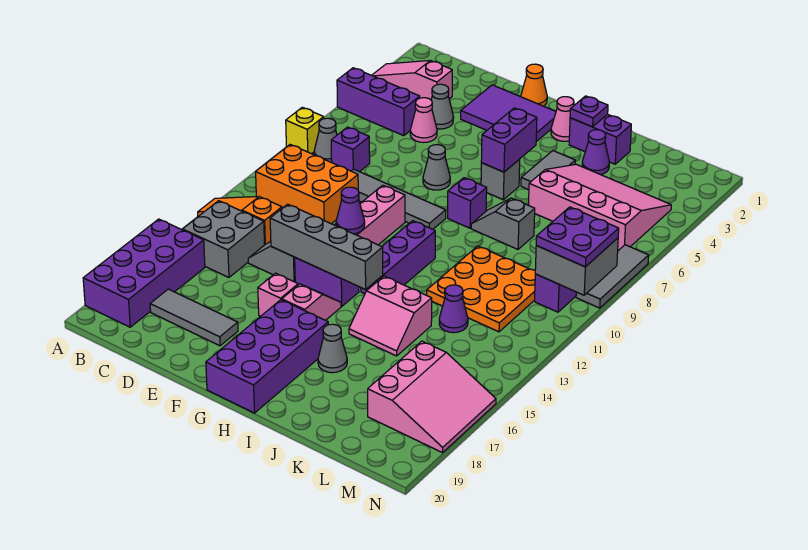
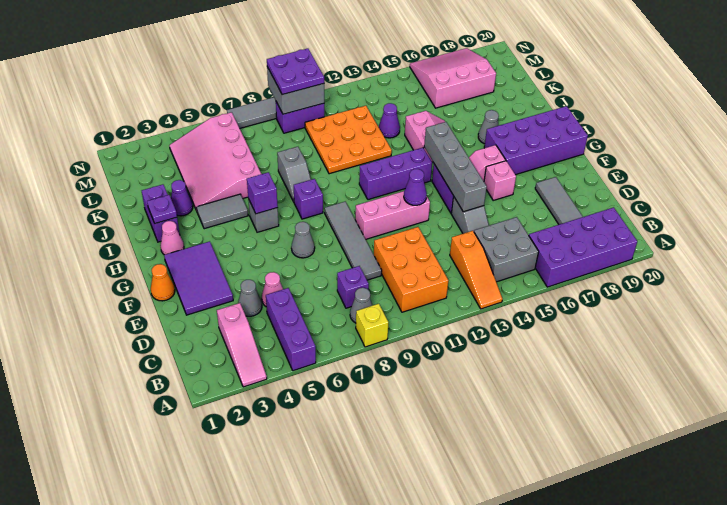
purple brick H5:H6 level 2 -> purple brick H6 level 2

